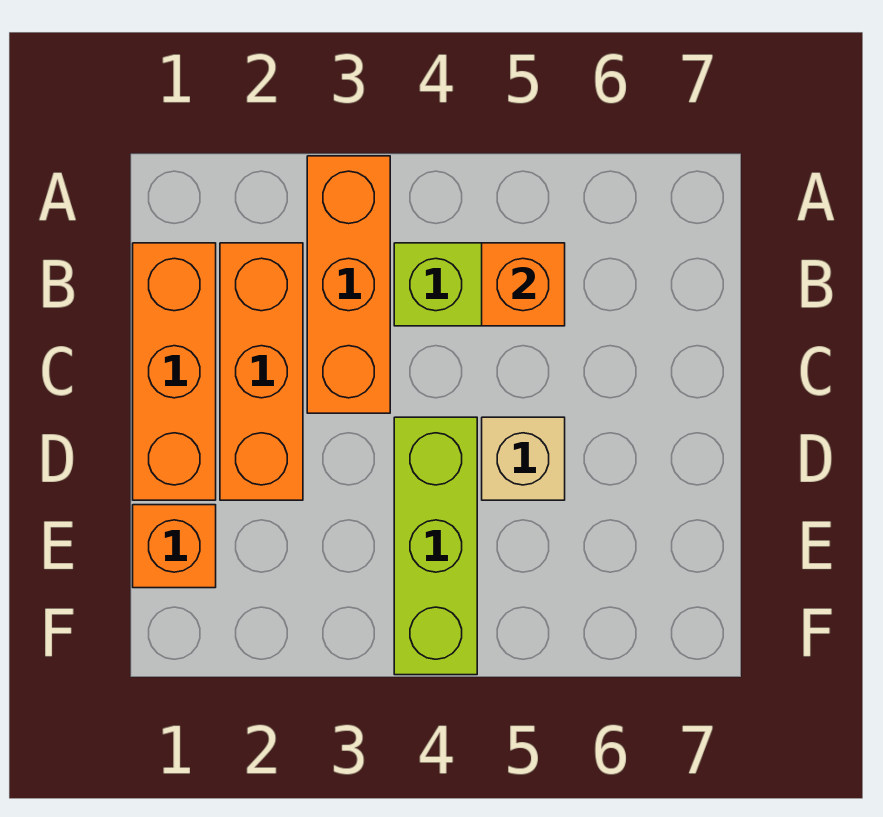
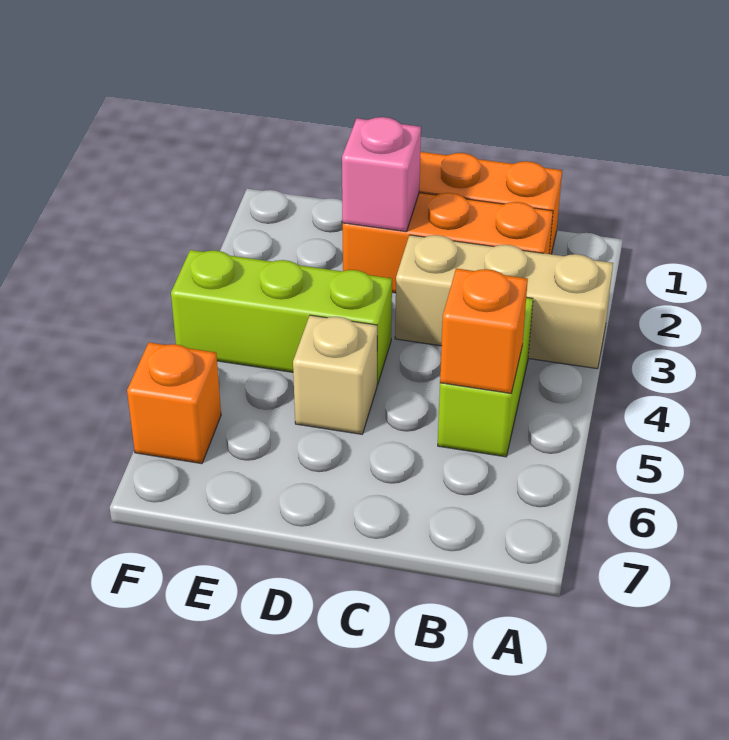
orange brick A3:C3 level 1 -> tan brick A3:C3 level 1
none -> pink brick D2 level 2
orange brick E1 level 1 -> orange brick F6 level 1

